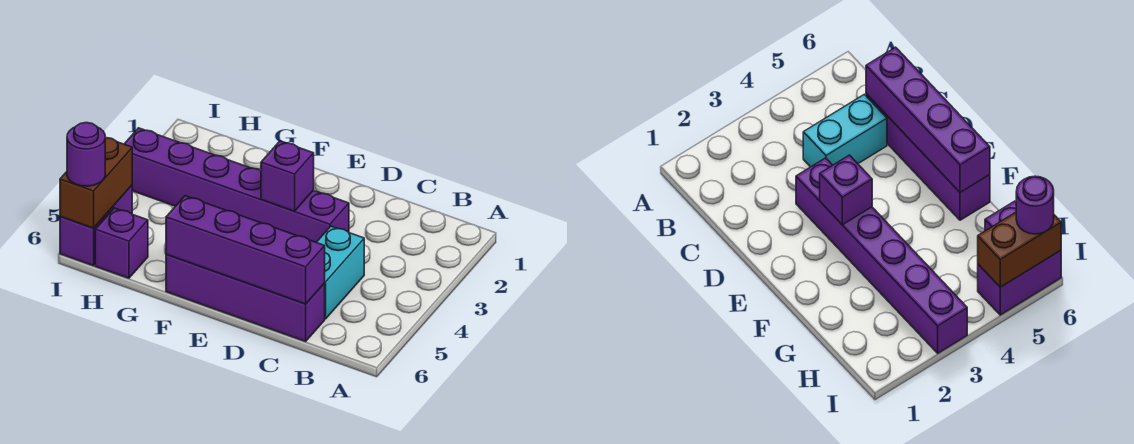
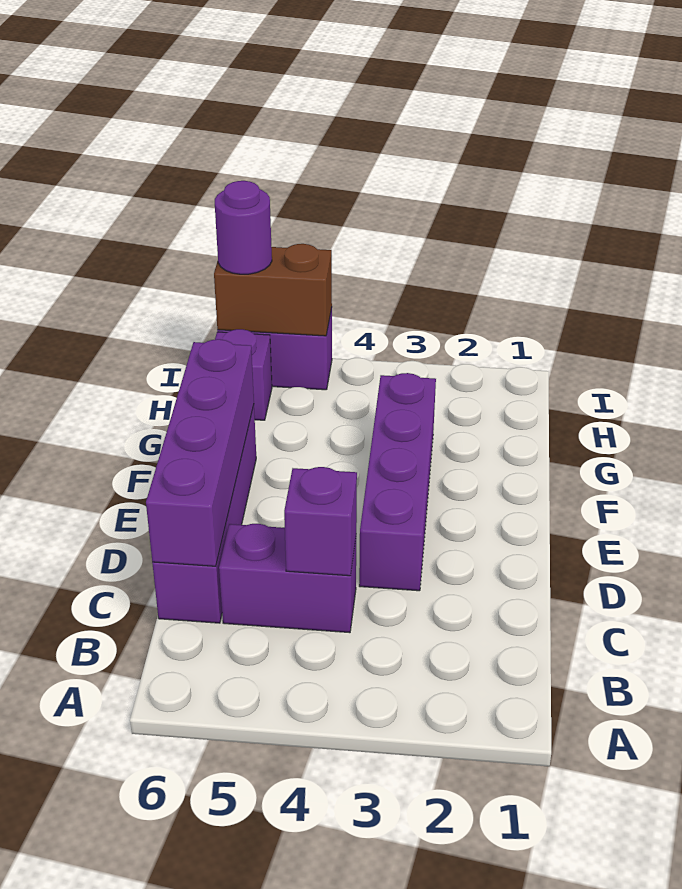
cyan brick C4:C5 level 1 -> purple brick C4:C5 level 1
purple brick D3:I3 level 1 -> purple brick D3:G3 level 1
purple brick E3 level 2 -> purple brick C4 level 2

